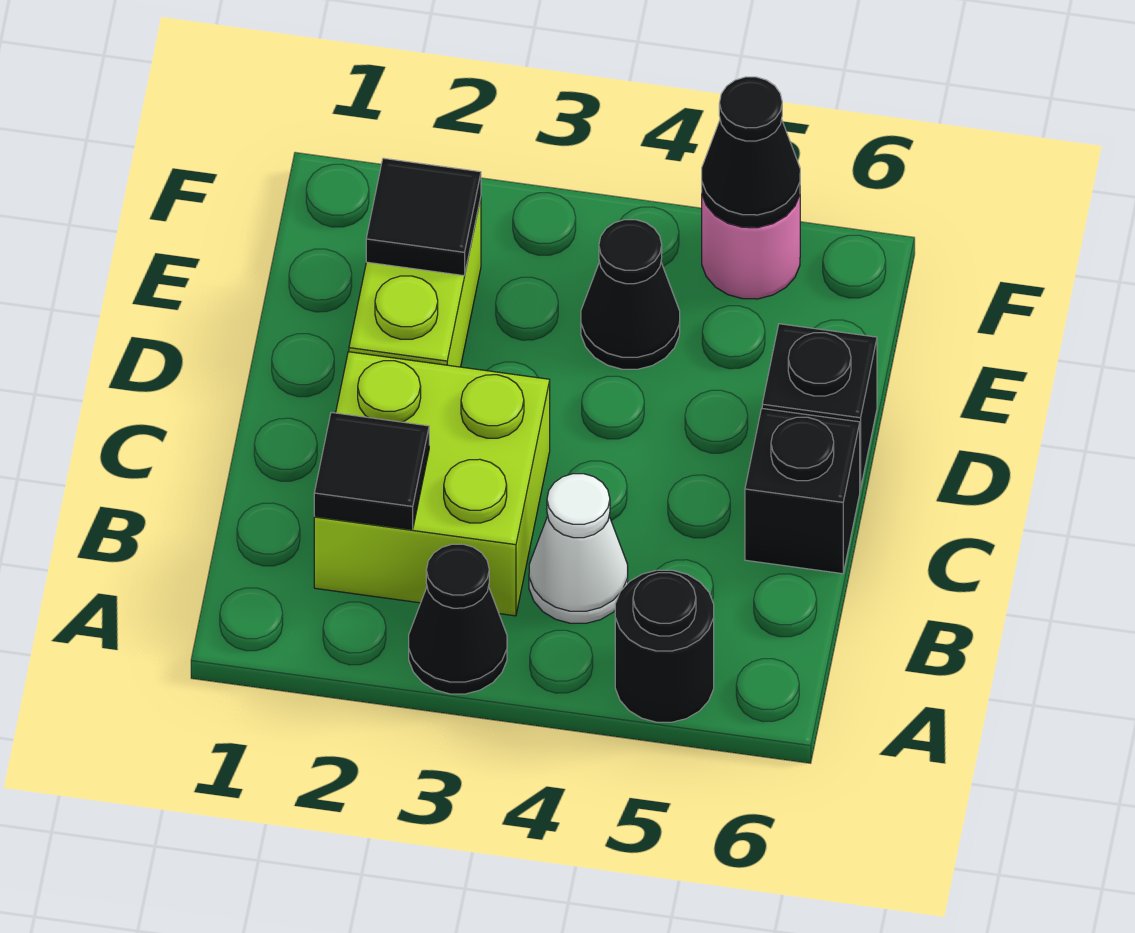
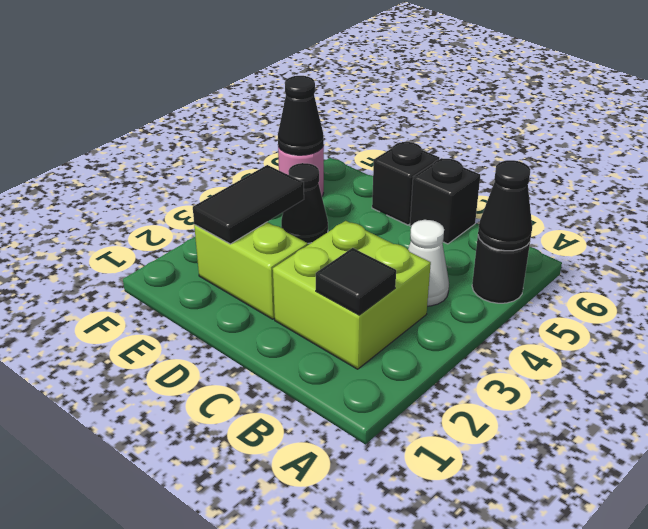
black cone A3 level 1 -> black cone A5 level 2
black tile E2 level 2 -> black tile E2:E3 level 2

